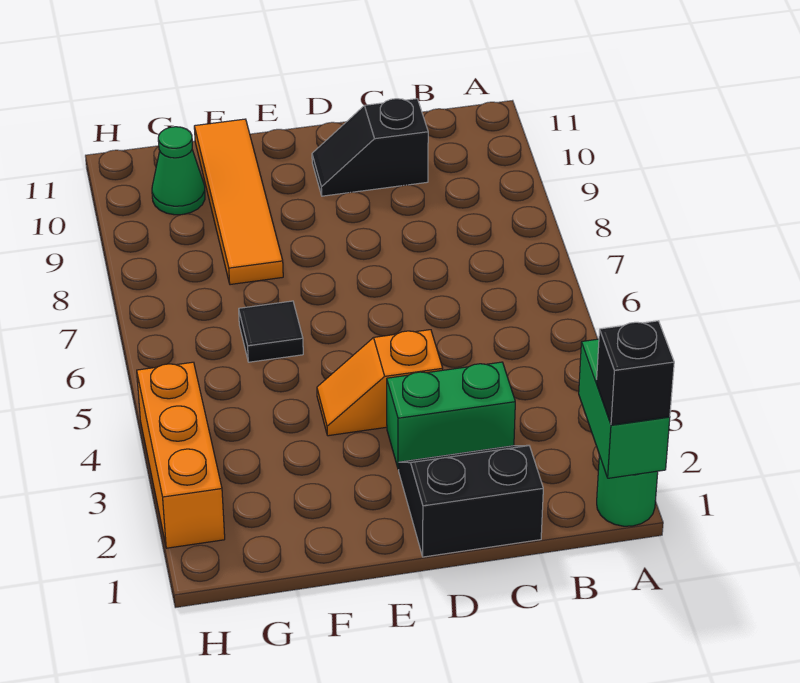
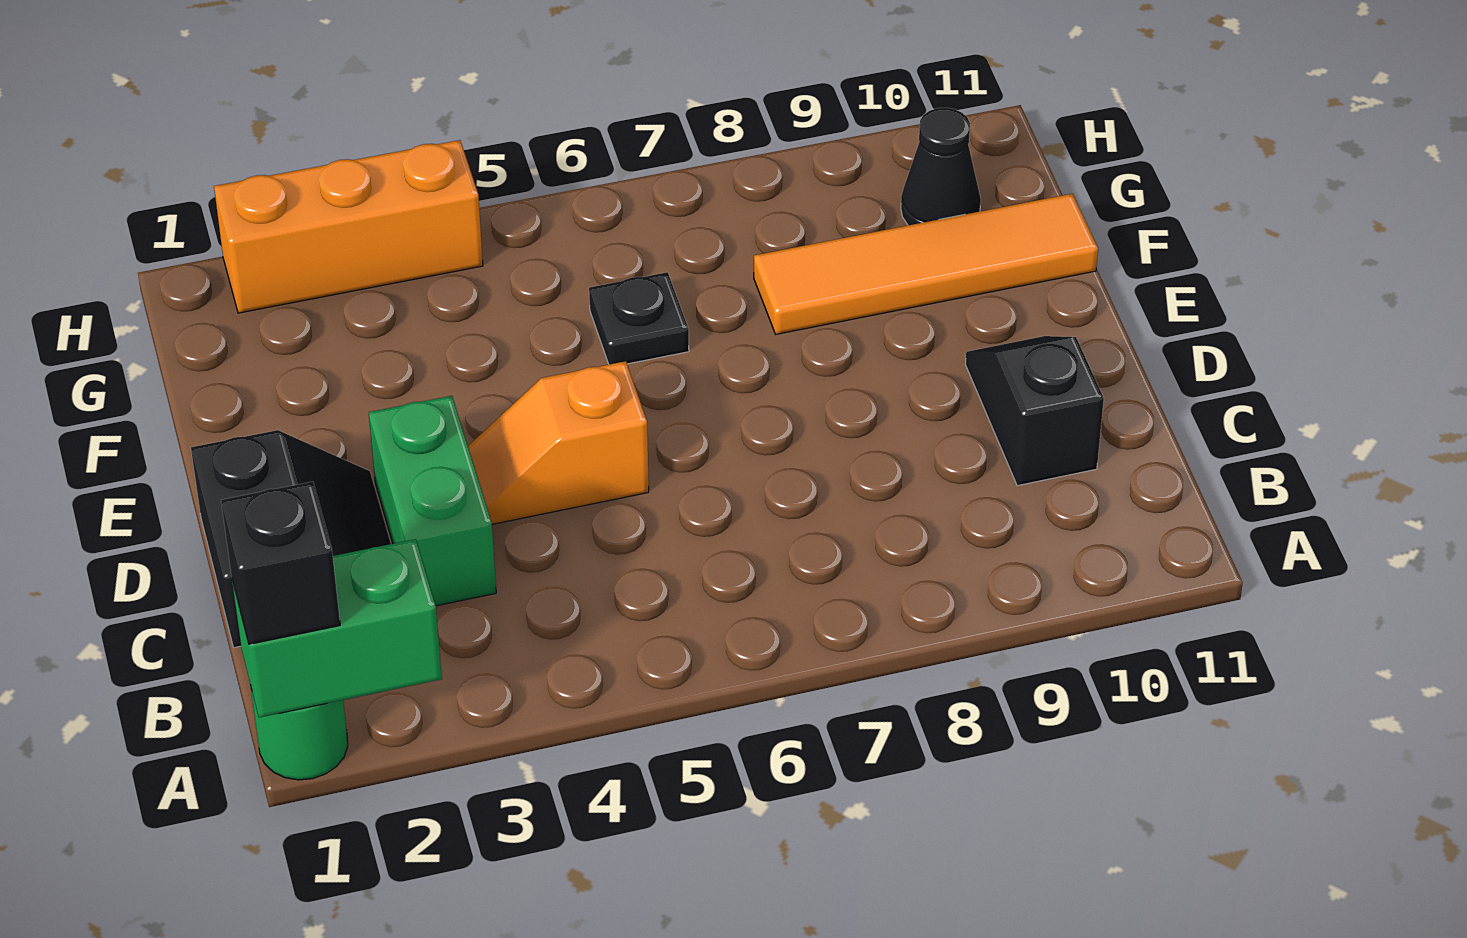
orange slope D4:E4 level 1 top D -> orange slope D4:D5 level 1 top 5
black tile F6 level 1 -> black plate F6 level 1
green cone G10 level 1 -> black cone G10 level 1

